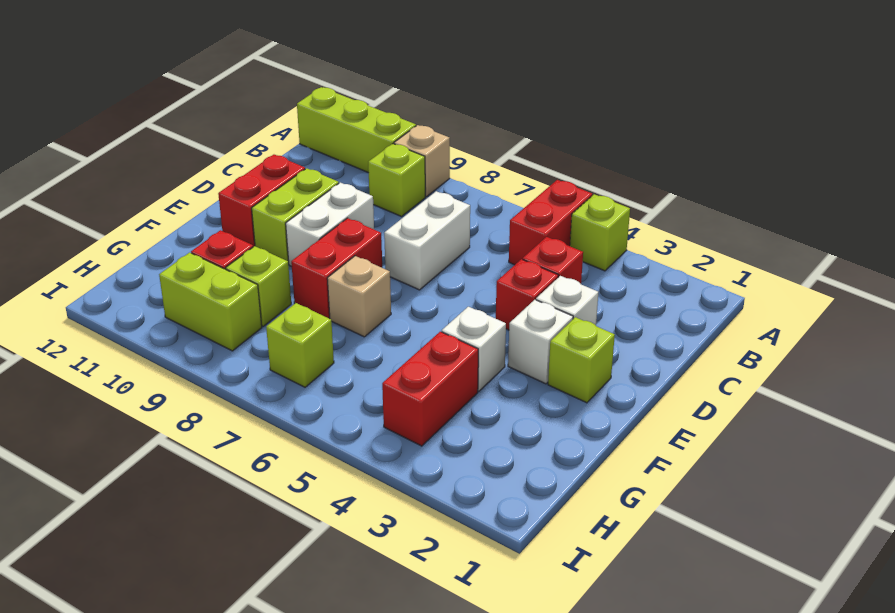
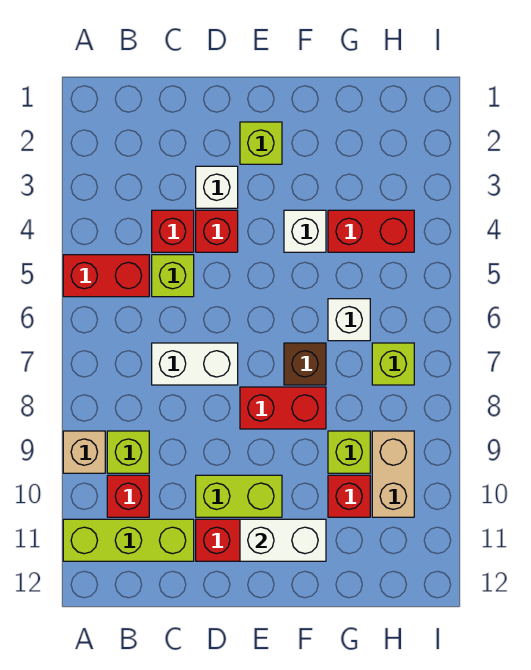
lime brick A4 level 1 -> lime brick C5 level 1
lime brick A10:A12 level 1 -> lime brick A11:C11 level 1
none -> red brick B10 level 1
white brick D9:E9 level 1 -> white brick E11:F11 level 2
white brick E3 level 1 -> white brick G6 level 1
tan brick F7 level 1 -> brown brick F7 level 1
lime brick H9:H10 level 1 -> tan brick H9:H10 level 1

